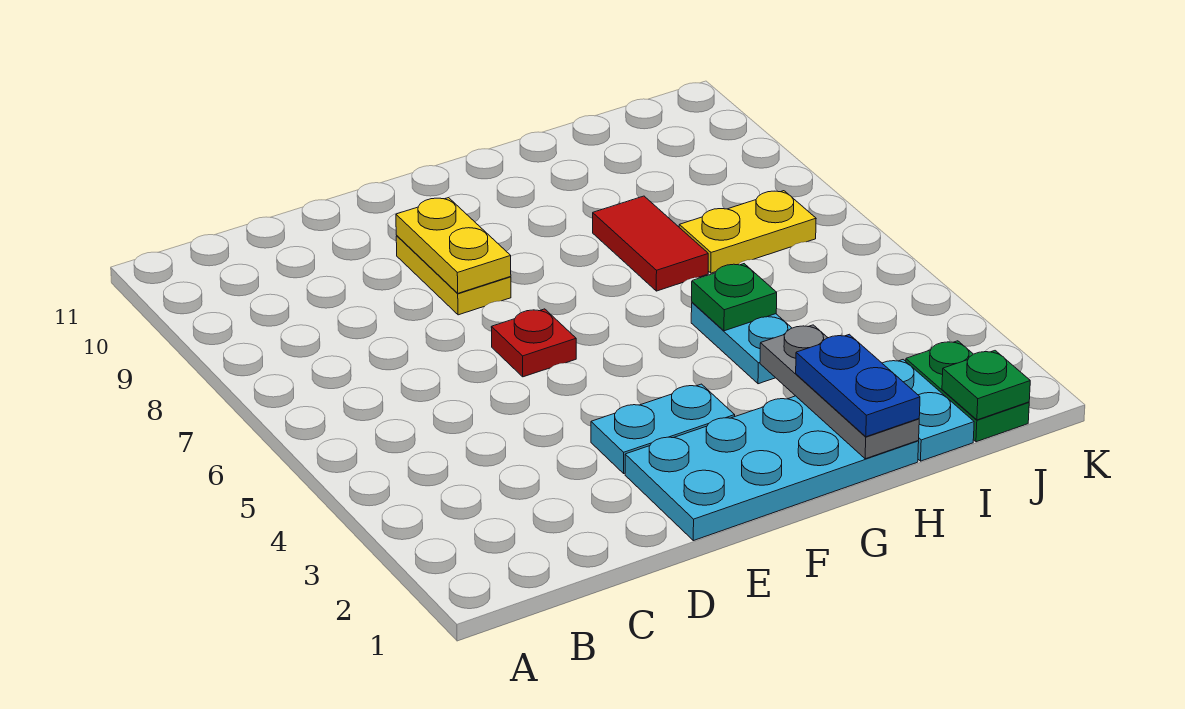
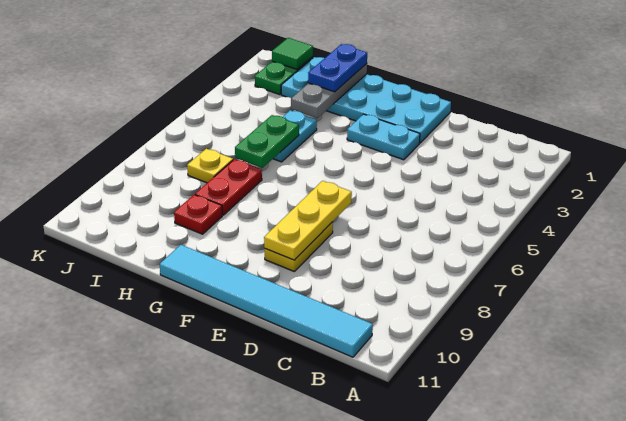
none -> cyan tile B11:G11 level 1
red plate E6 level 1 -> red plate H9 level 1
yellow plate E8:E9 level 2 -> yellow plate E7:E9 level 2
green plate H5 level 2 -> green plate H5:H6 level 2
red tile H7:H8 level 1 -> red plate H7:H8 level 1
yellow plate I7:J7 level 1 -> yellow plate I7 level 1
green plate J1 level 2 -> green tile J1 level 2

